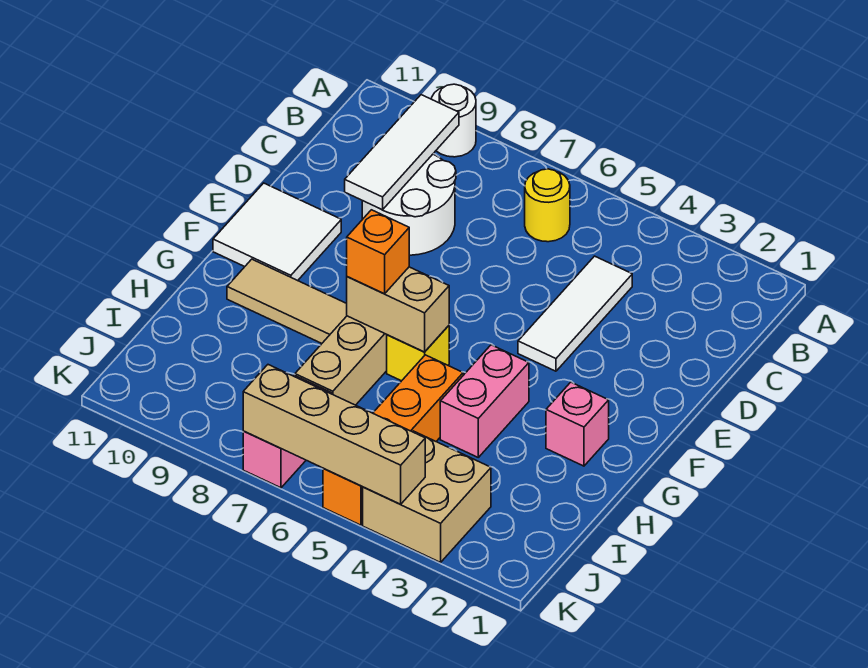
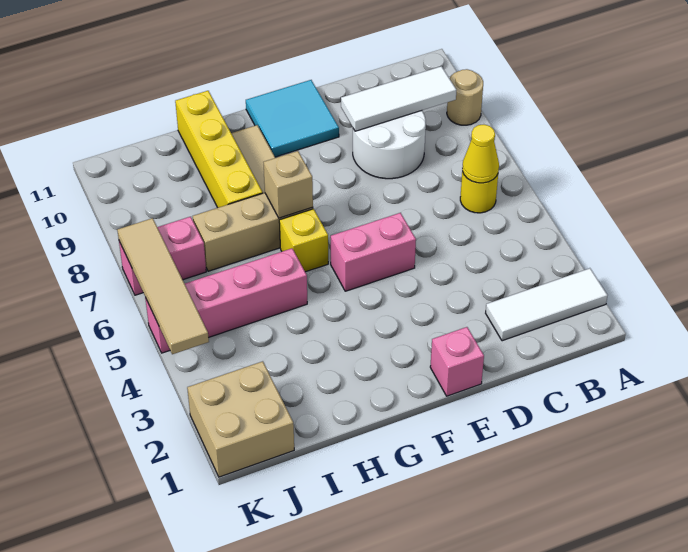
white round brick A9 level 1 -> tan round brick A9 level 1
none -> yellow cone B6 level 2
white tile C4:E4 level 1 -> white tile A2:C2 level 1
white tile E10:F11 level 1 -> cyan tile E10:F11 level 1
pink brick G2 level 1 -> pink brick E1 level 1
pink brick G4:H4 level 1 -> pink brick E5:F5 level 1
tan brick G6:G7 level 2 -> tan brick G7 level 2
orange brick G7 level 3 -> none
orange brick H5:K5 level 1 -> pink brick H5:K5 level 1
none -> yellow brick H8:H11 level 1
tan brick J3:K4 level 1 -> tan brick J1:K2 level 1
tan brick K4:K7 level 2 -> tan tile K4:K7 level 2

